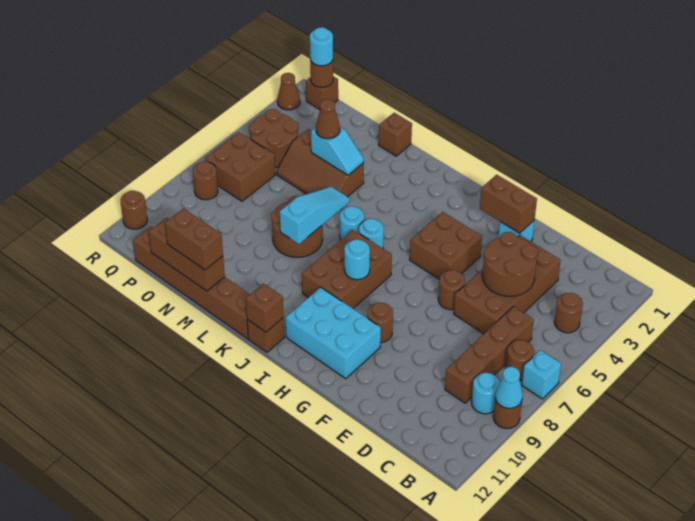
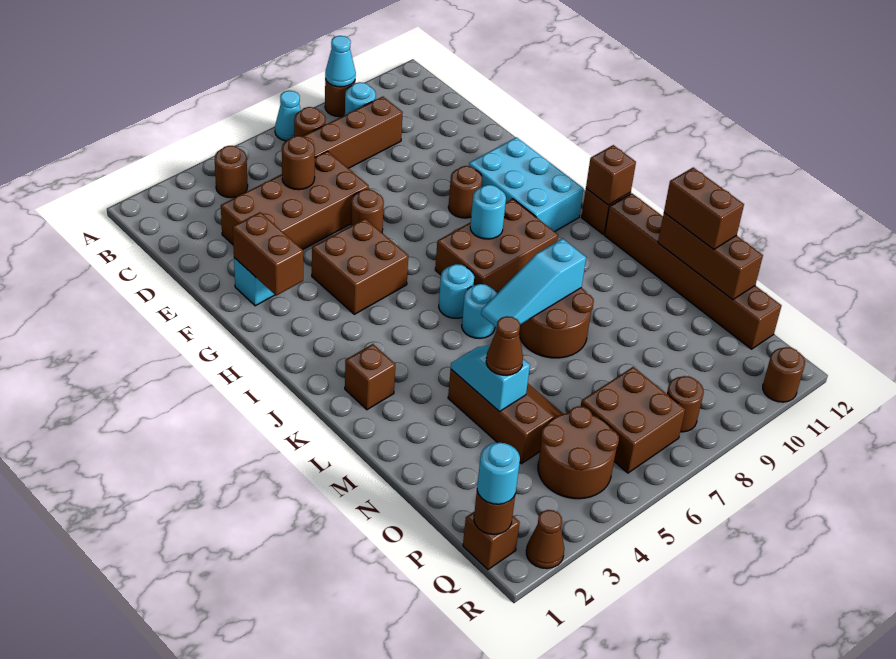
cyan brick A7 level 1 -> cyan cone A7 level 1
brown round brick D4:E5 level 2 -> brown round brick D5 level 2
brown brick M1 level 1 -> brown brick K2 level 1

